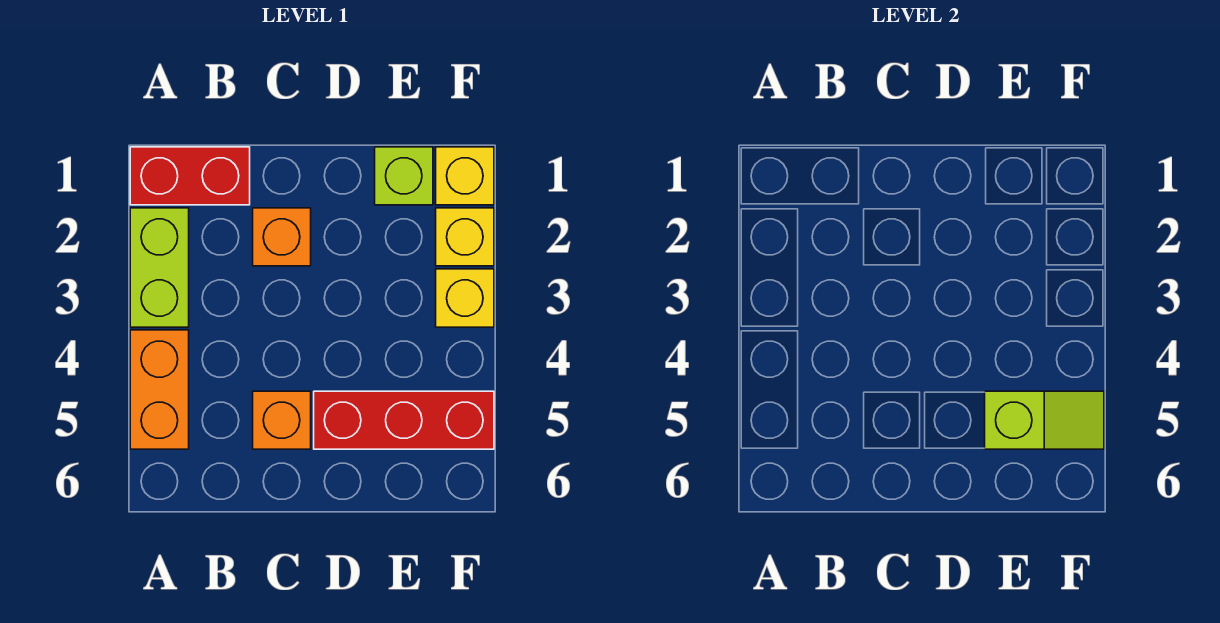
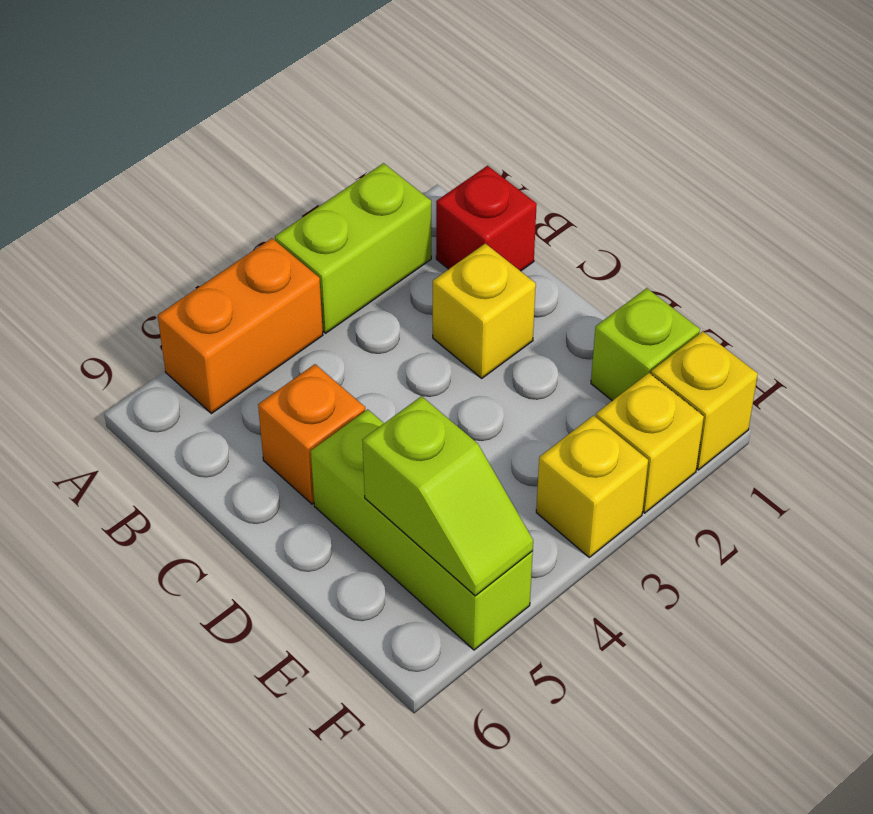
red brick A1:B1 level 1 -> red brick B1 level 1
orange brick C2 level 1 -> yellow brick C2 level 1
red brick D5:F5 level 1 -> lime brick D5:F5 level 1

